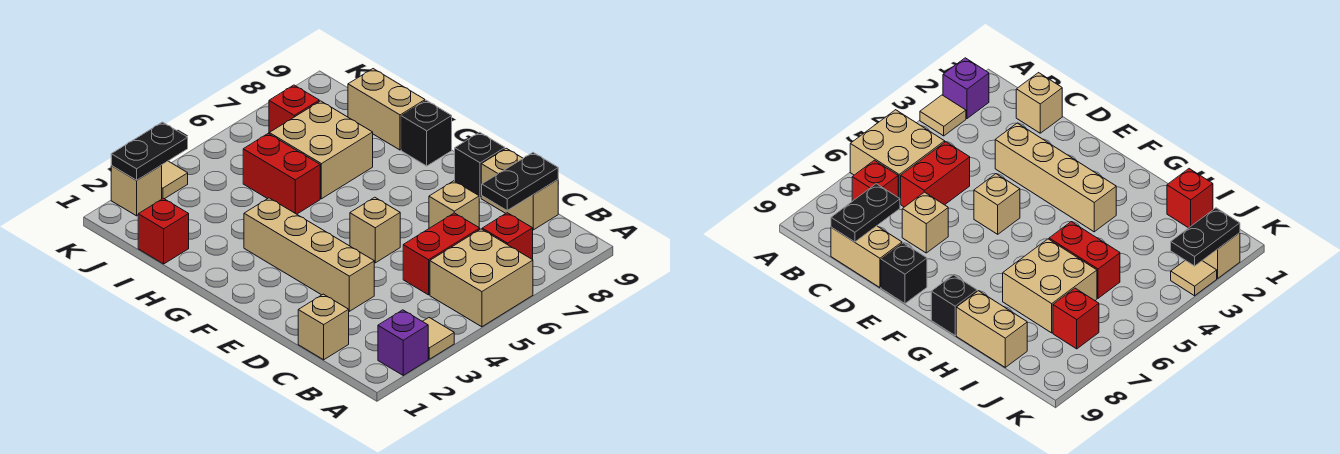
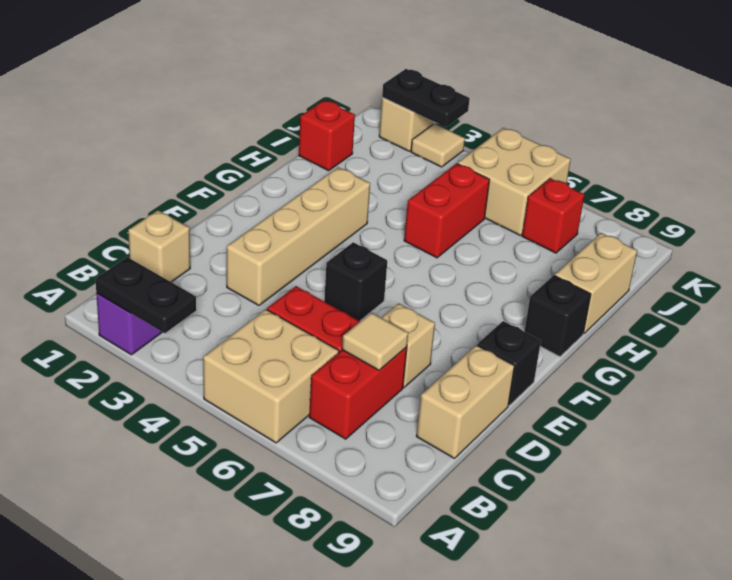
tan tile A3 level 1 -> tan tile C7 level 2
red brick B7 level 1 -> red brick B7:C7 level 1
black plate C8:C9 level 2 -> black plate A2:A3 level 2
tan brick E5 level 1 -> black brick E5 level 1
tan brick H6:I7 level 1 -> tan brick J5:K6 level 1

